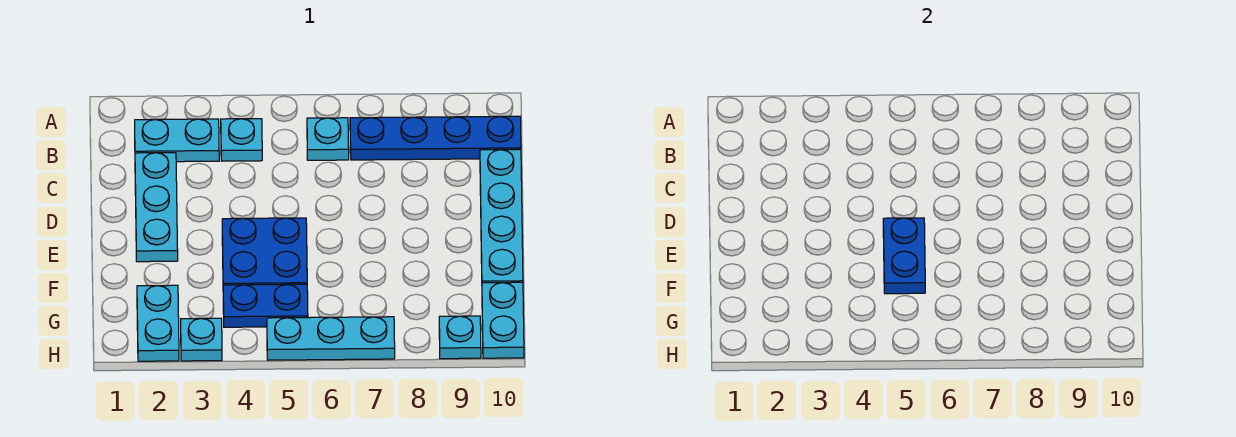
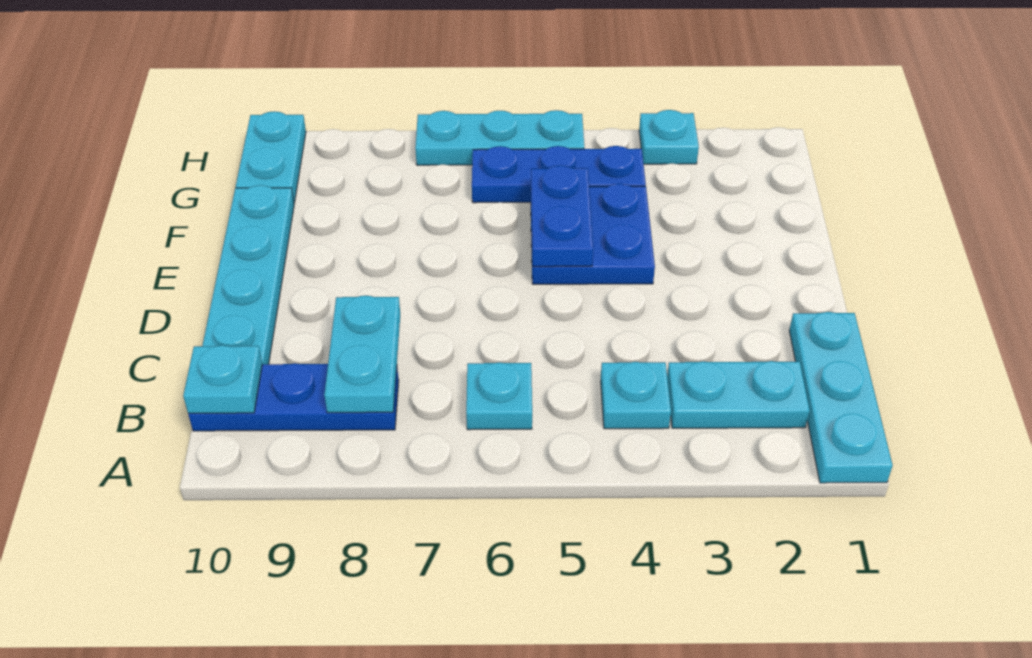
blue plate B7:B10 level 1 -> blue plate B8:B10 level 1
cyan plate C2:E2 level 1 -> cyan plate A1:C1 level 1
cyan plate G2:H2 level 1 -> cyan plate B8:C8 level 2
blue plate G4:G5 level 1 -> blue plate G4:G6 level 1
cyan plate H9 level 1 -> cyan plate B10 level 2

